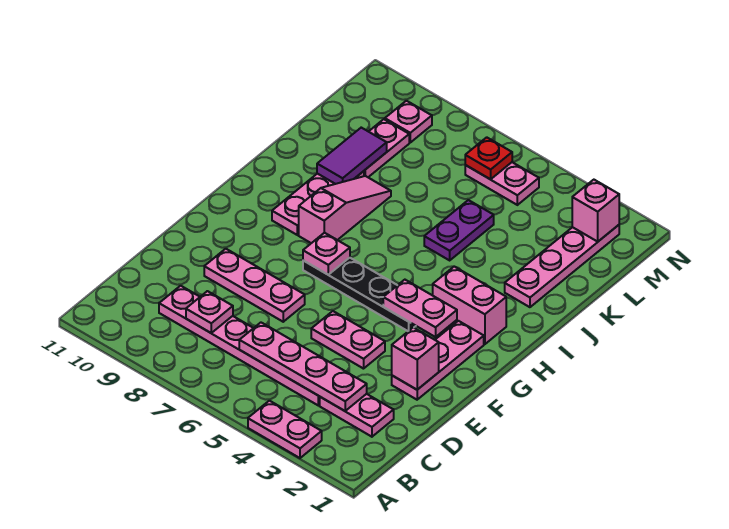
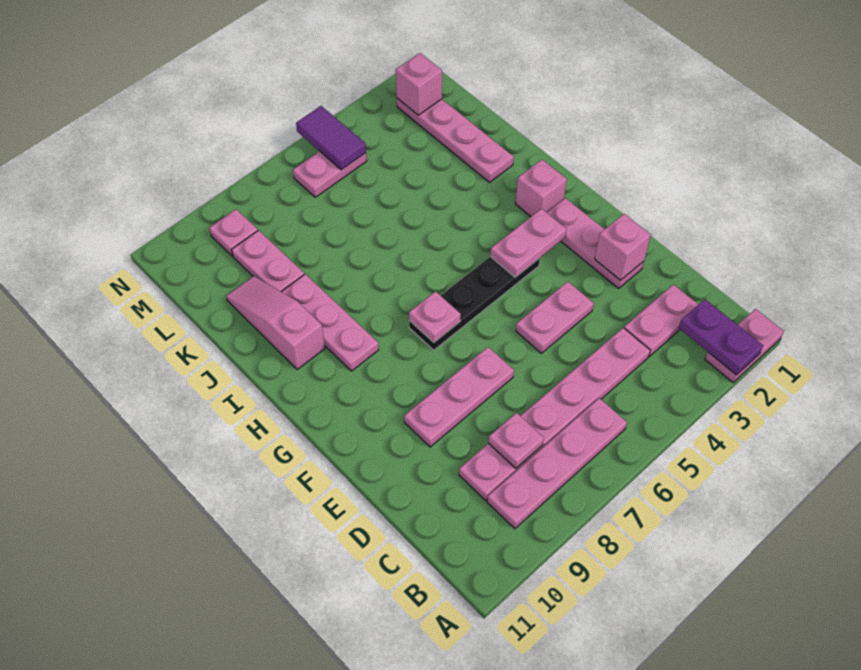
pink plate A3:A4 level 1 -> pink plate A1:A2 level 1
pink plate C3:C6 level 2 -> pink plate B6:B9 level 1
pink brick H2:H3 level 1 -> pink brick H2 level 1
pink slope H8:J8 level 1 top H -> pink slope I10:K10 level 1 top I
purple plate J5:K5 level 1 -> purple plate A2:B2 level 2
purple tile J9:K9 level 2 -> purple tile M5:N5 level 2
red plate M6 level 2 -> none

